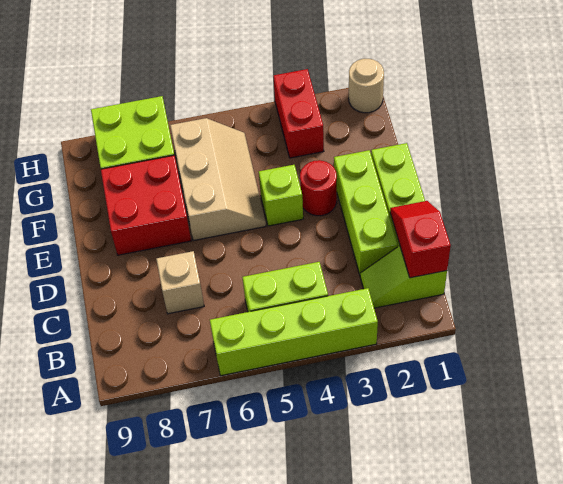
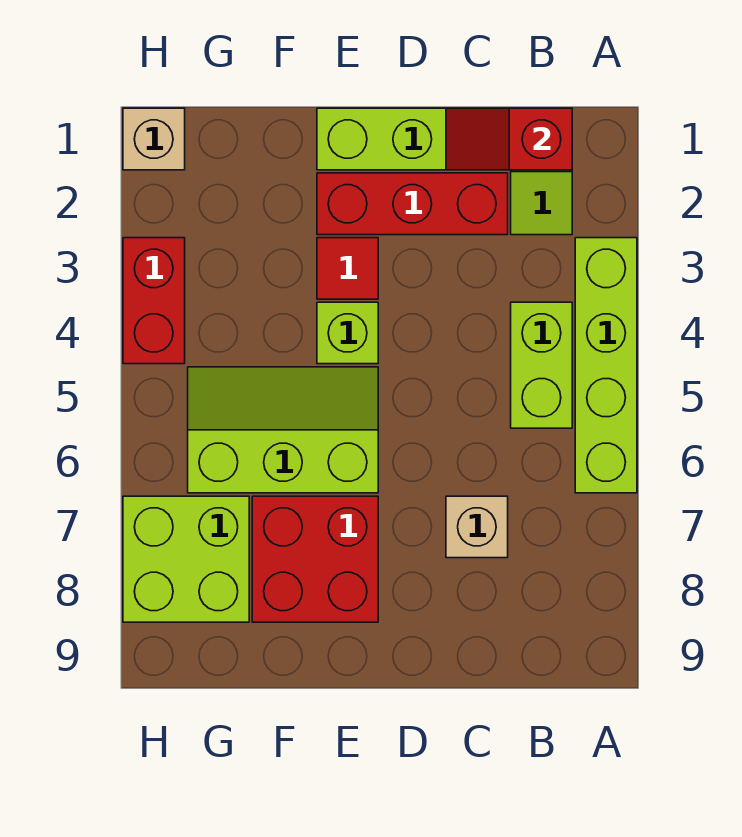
lime brick C2:E2 level 1 -> red brick C2:E2 level 1
red round brick E3 level 1 -> red tile E3 level 1
tan slope E5:G6 level 1 top 6 -> lime slope E5:G6 level 1 top 6
red brick G3:H3 level 1 -> red brick H3:H4 level 1
tan round brick H1 level 1 -> tan brick H1 level 1

